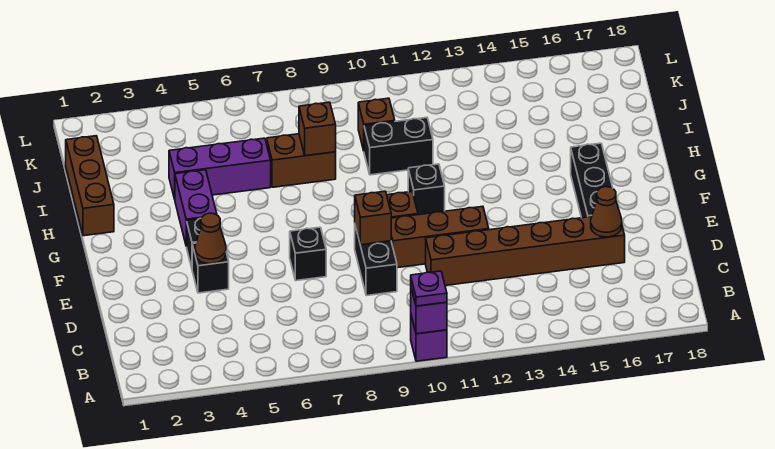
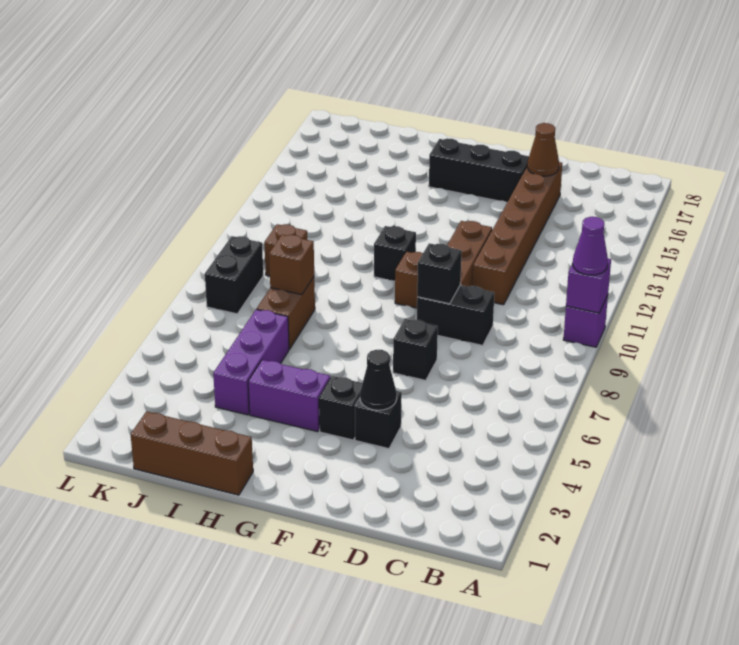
purple plate A10 level 3 -> purple cone A10 level 3
brown cone E4 level 2 -> black cone E4 level 2
brown brick E9 level 2 -> black brick E9 level 2
black brick I10:I11 level 1 -> black brick K8:K9 level 1

